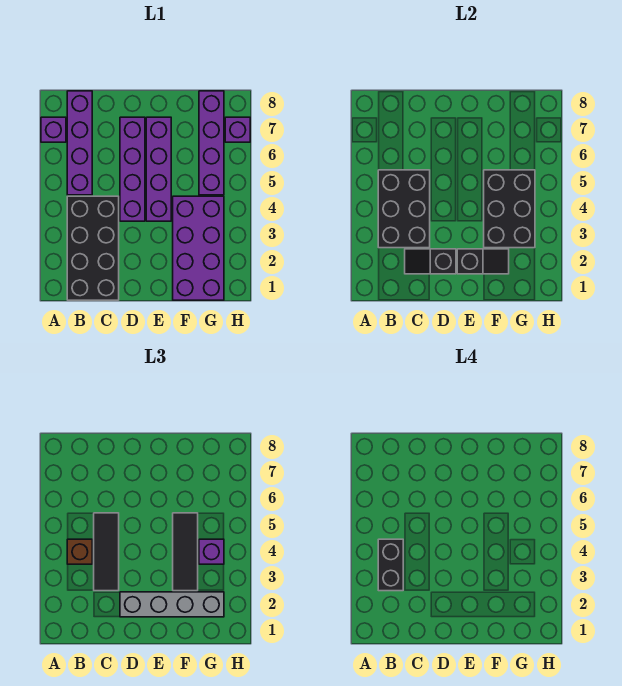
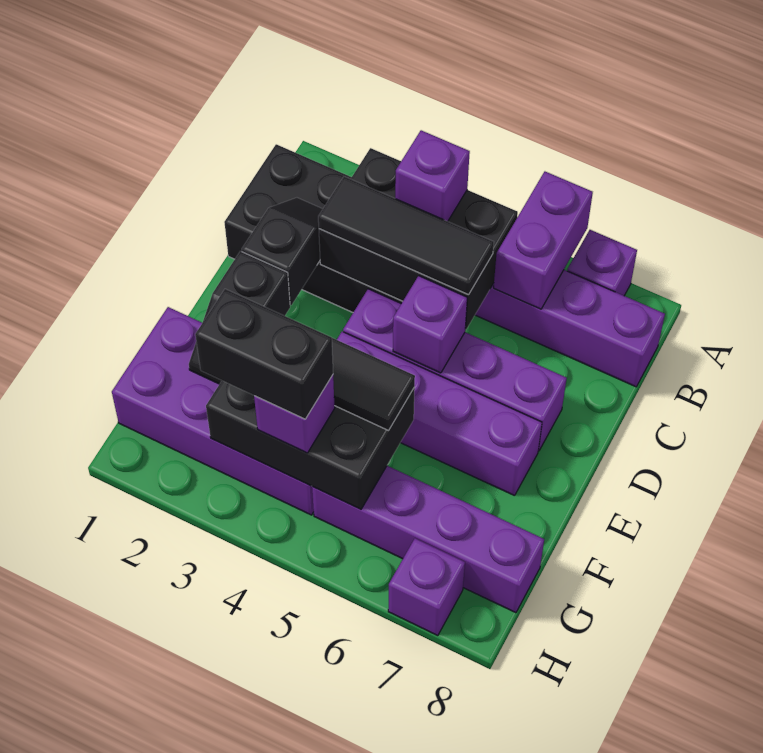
none -> purple brick A6:B6 level 2
black brick B3:B4 level 4 -> black brick G3:G4 level 4
brown brick B4 level 3 -> purple brick B4 level 3
grey brick D2:G2 level 3 -> none
none -> purple brick D5 level 2

